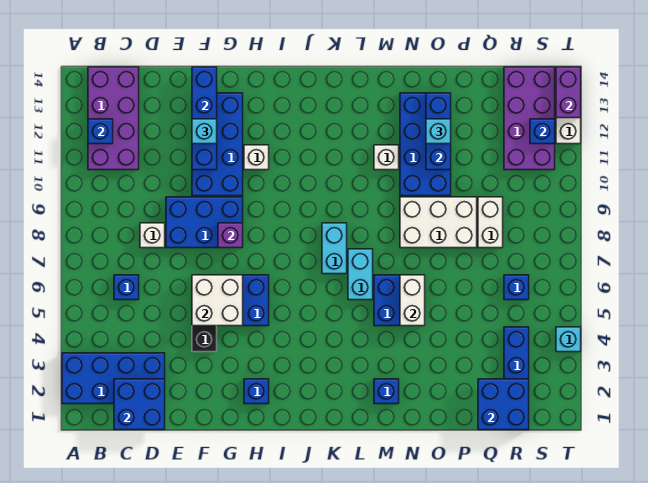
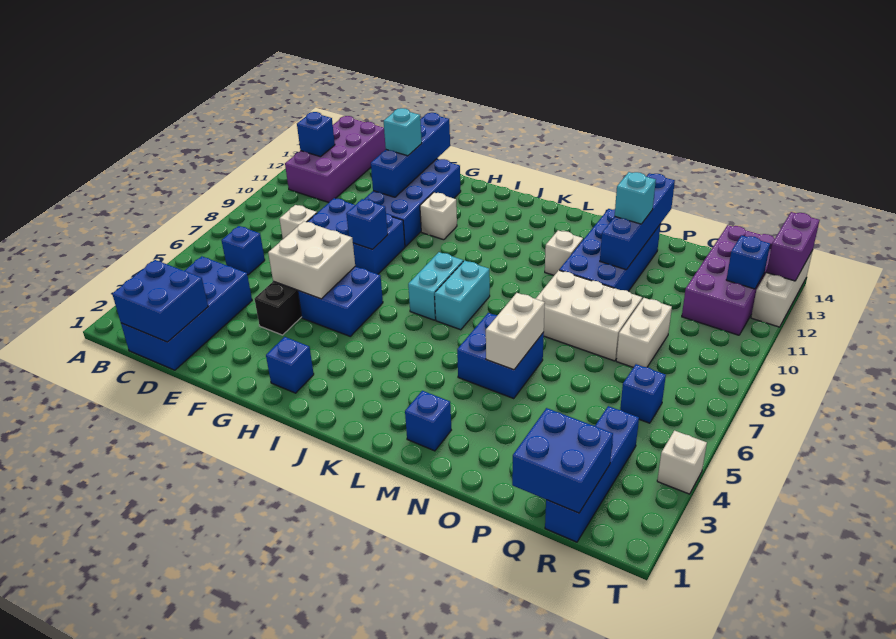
blue brick A2:D3 level 1 -> blue brick C1:D4 level 1
purple brick G8 level 2 -> blue brick G8 level 2
cyan brick L6:L7 level 1 -> cyan brick J7:J8 level 1
blue brick O11:O13 level 2 -> blue brick O11:O14 level 2
cyan brick T4 level 1 -> white brick T4 level 1

